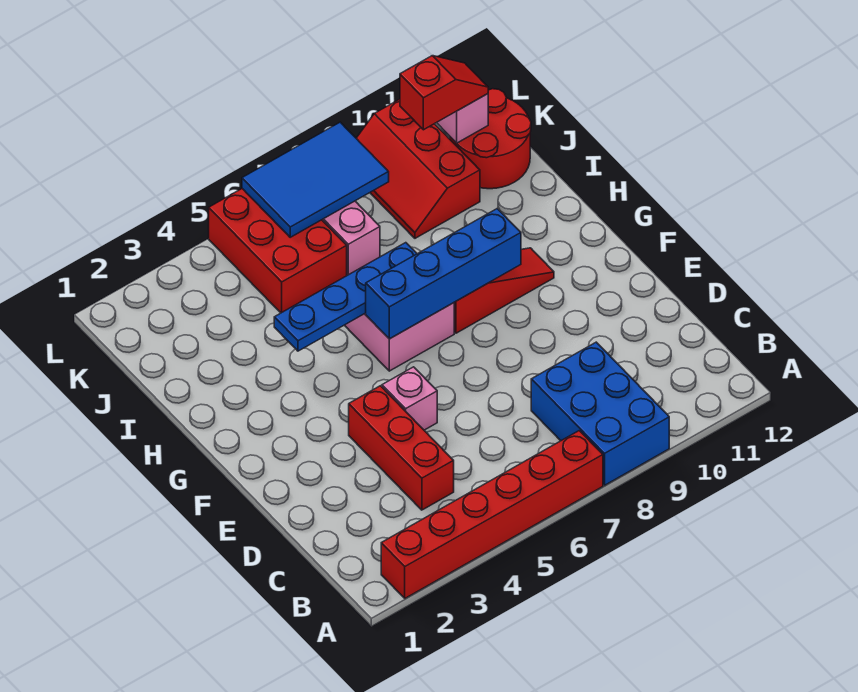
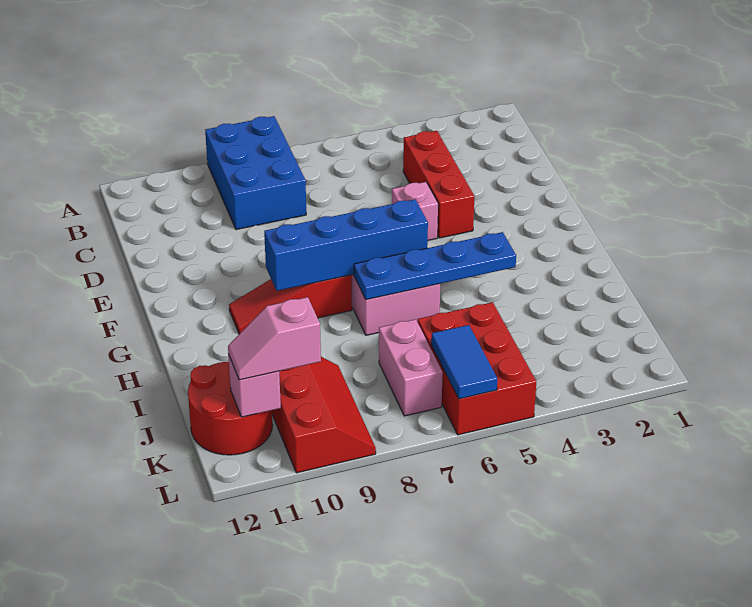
red brick A2:A7 level 1 -> none
blue tile K6:L8 level 2 -> blue tile K6:L6 level 2
red slope K10:K11 level 3 top 10 -> pink slope K10:K11 level 3 top 10

